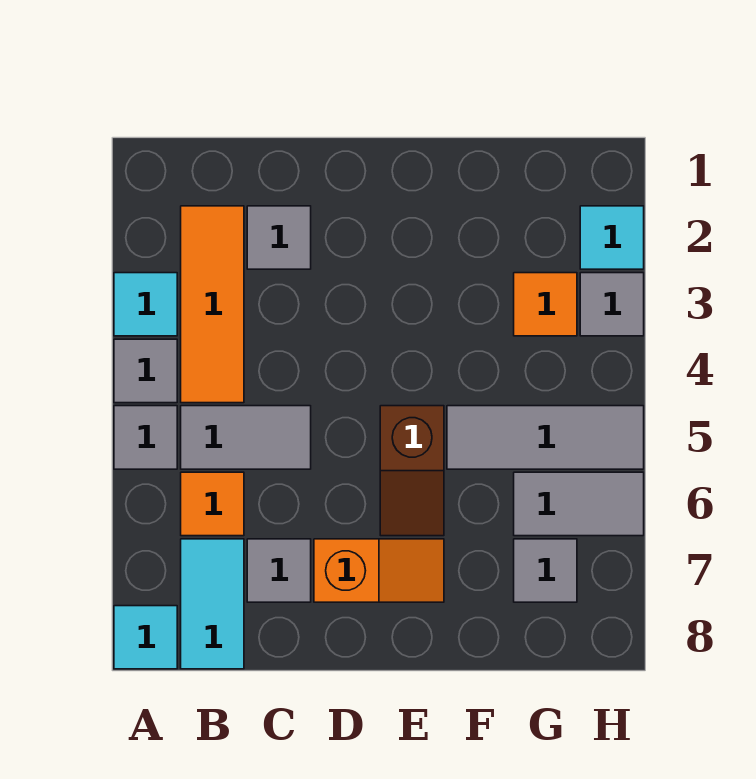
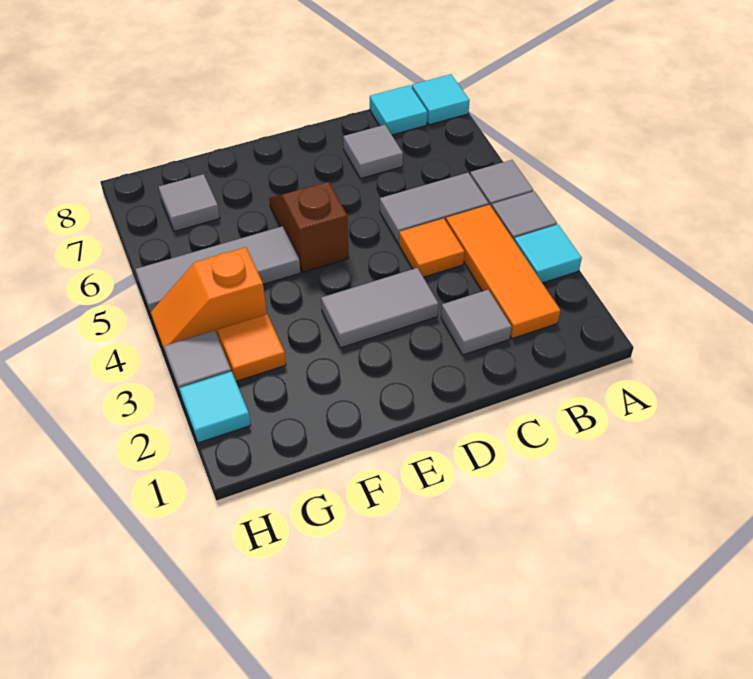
orange tile B6 level 1 -> orange tile C4 level 1
cyan tile B7:B8 level 1 -> cyan tile B8 level 1
orange slope D7:E7 level 1 top D -> orange slope G4:H4 level 1 top G
grey tile G6:H6 level 1 -> grey tile D3:E3 level 1

